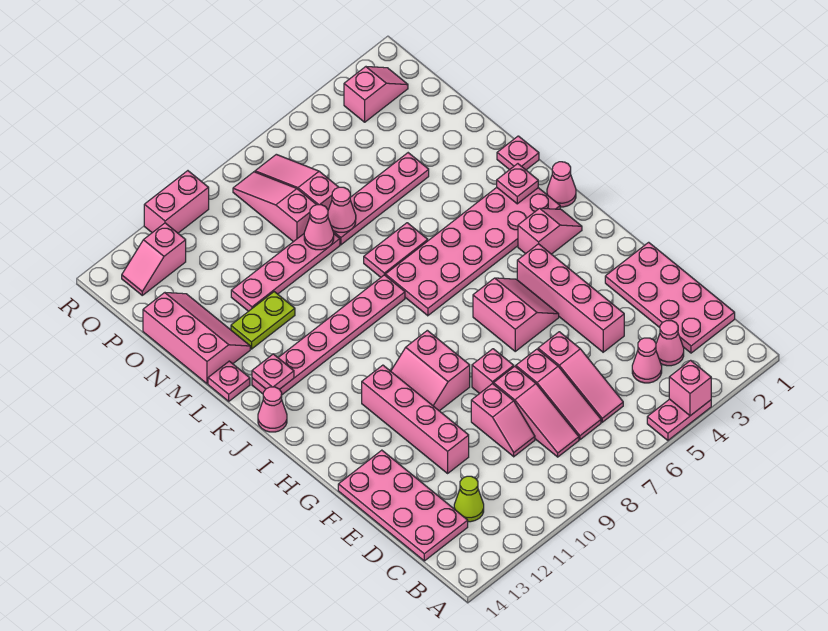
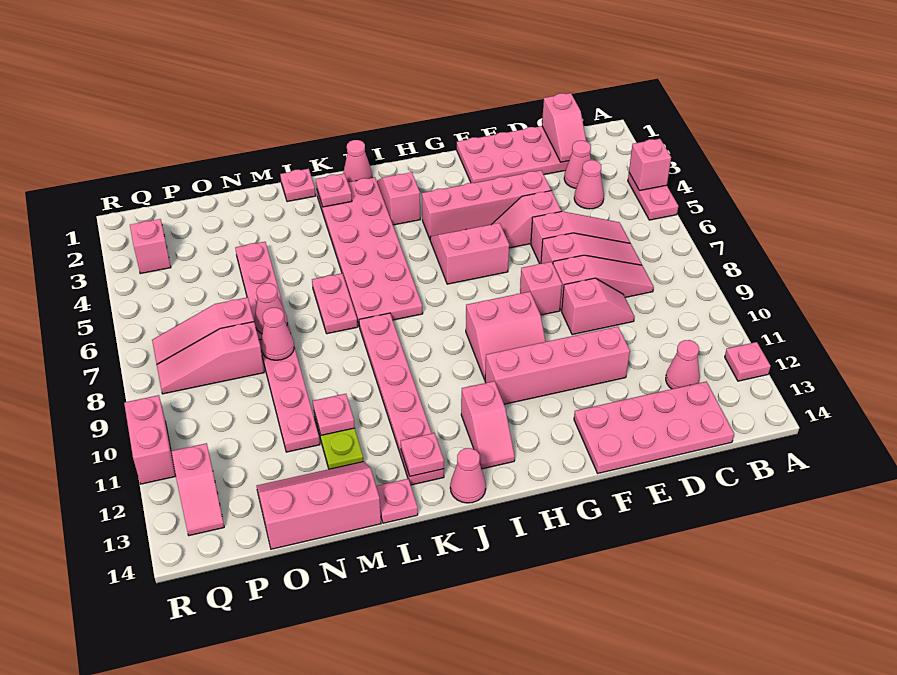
none -> pink plate A12 level 1
none -> pink slope C1:C2 level 2 top 1
lime cone C12 level 1 -> pink cone C12 level 1
none -> pink slope E5:F5 level 1 top E
none -> pink slope I12:I13 level 1 top 12
none -> pink plate M11 level 2

